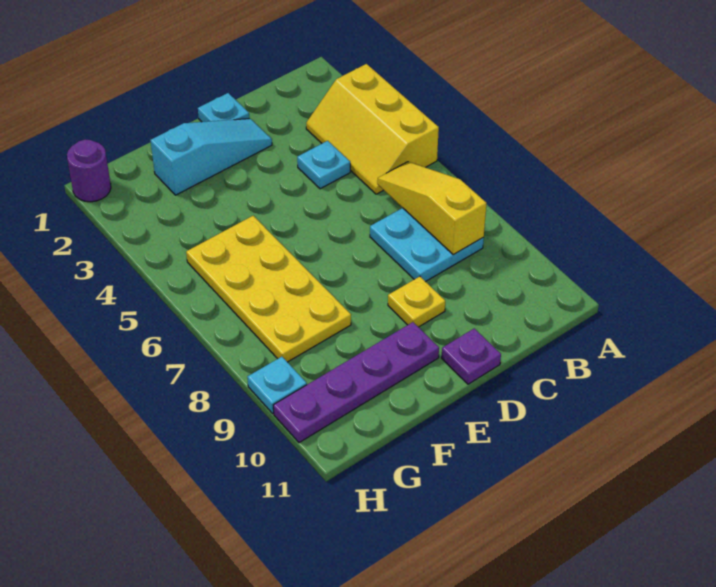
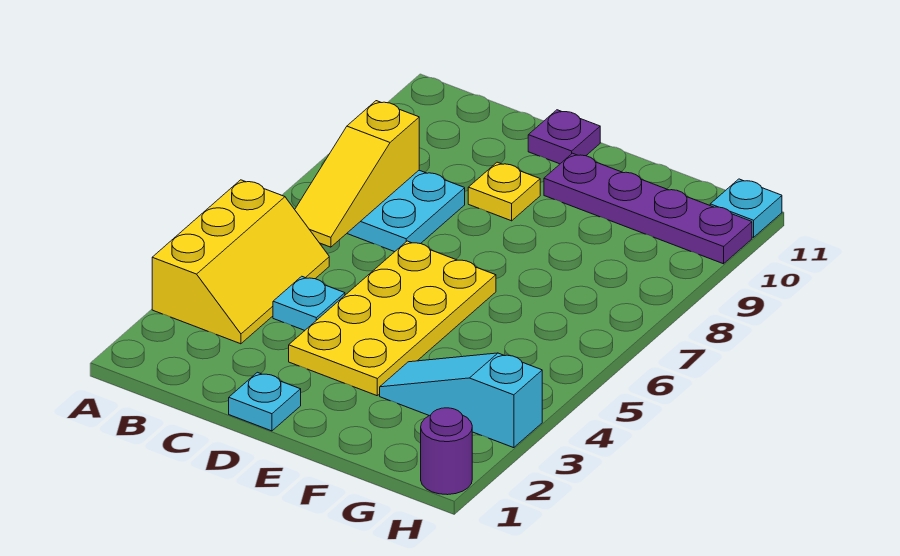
cyan slope D2:F2 level 1 top F -> cyan slope F3:H3 level 1 top H
yellow plate F5:G8 level 1 -> yellow plate D3:E6 level 1
cyan plate H9 level 1 -> cyan plate H11 level 1

